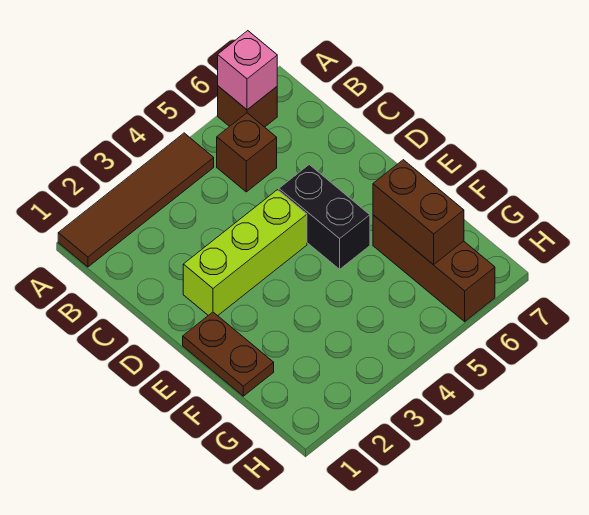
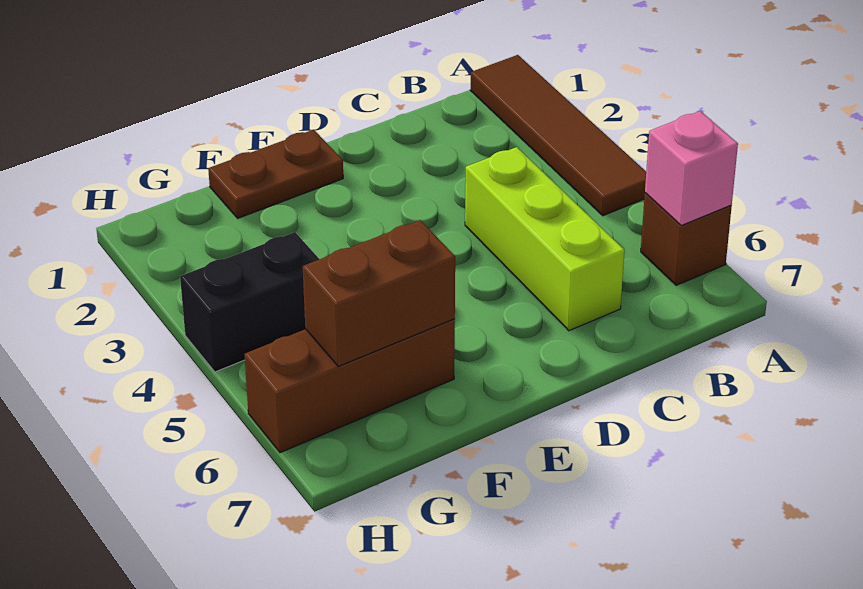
brown brick B5 level 1 -> none
lime brick D2:D4 level 1 -> lime brick C4:C6 level 1
black brick D5:E5 level 1 -> black brick G4:H4 level 1

